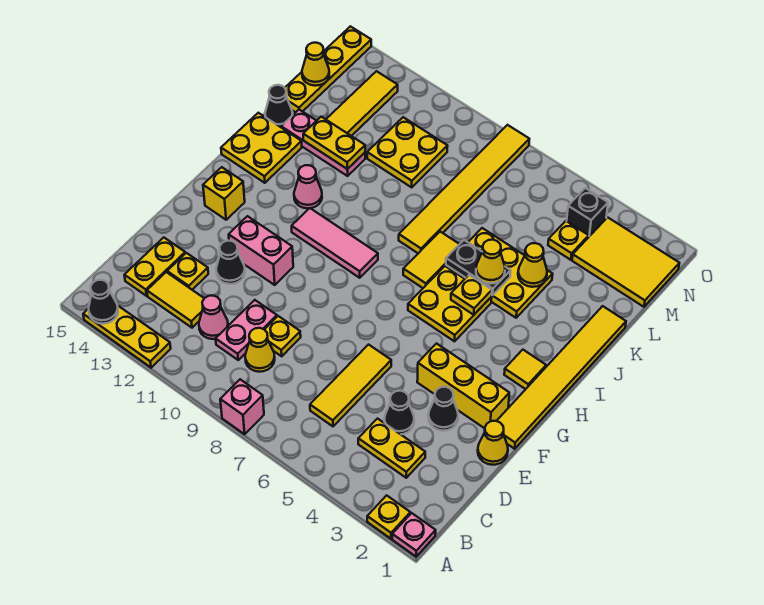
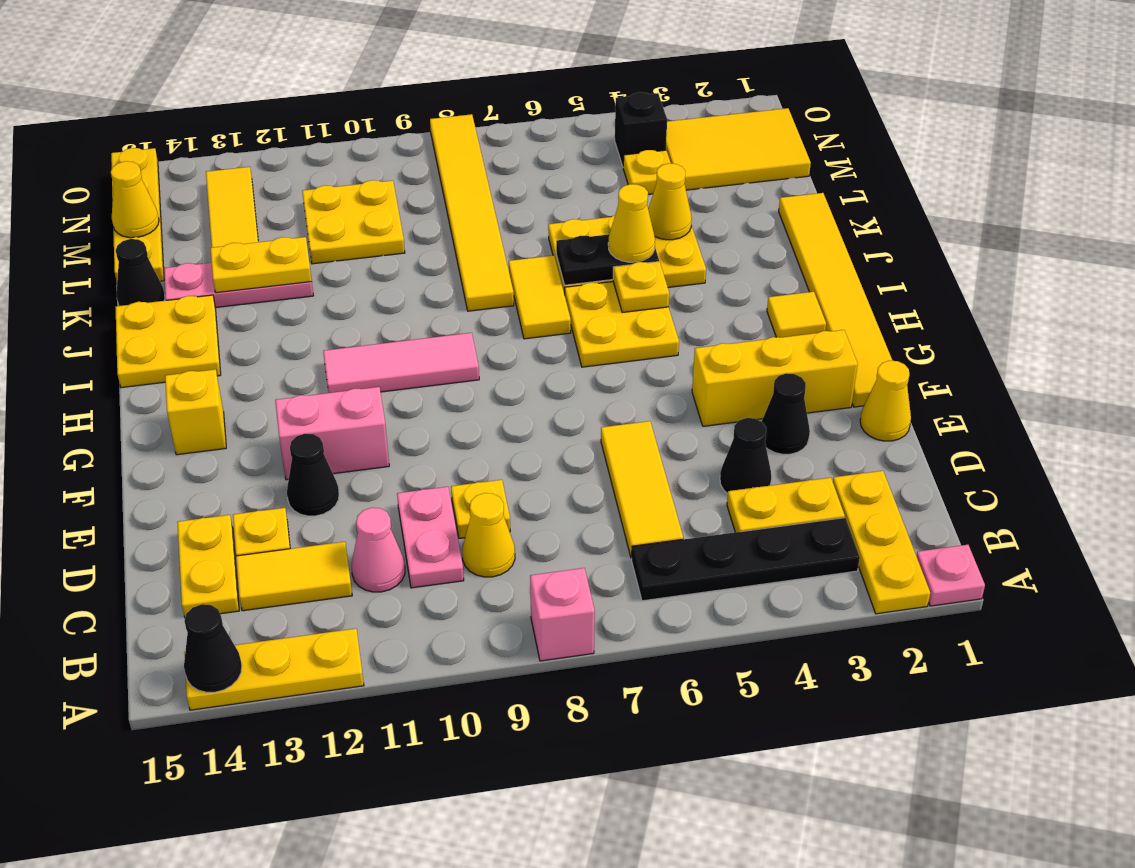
yellow plate A2 level 1 -> yellow plate A2:C2 level 1
none -> black plate B3:B6 level 1
pink cone I12 level 1 -> none

